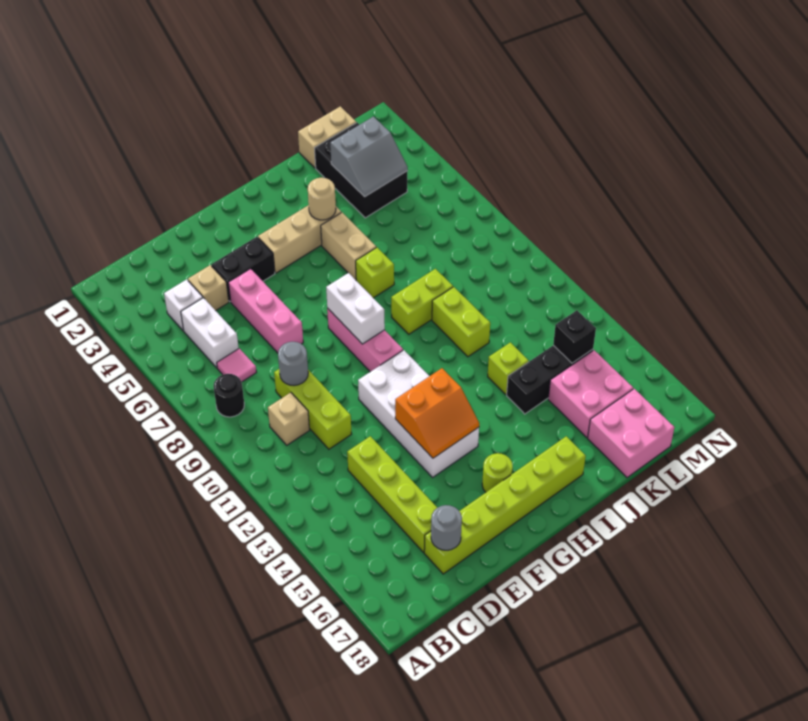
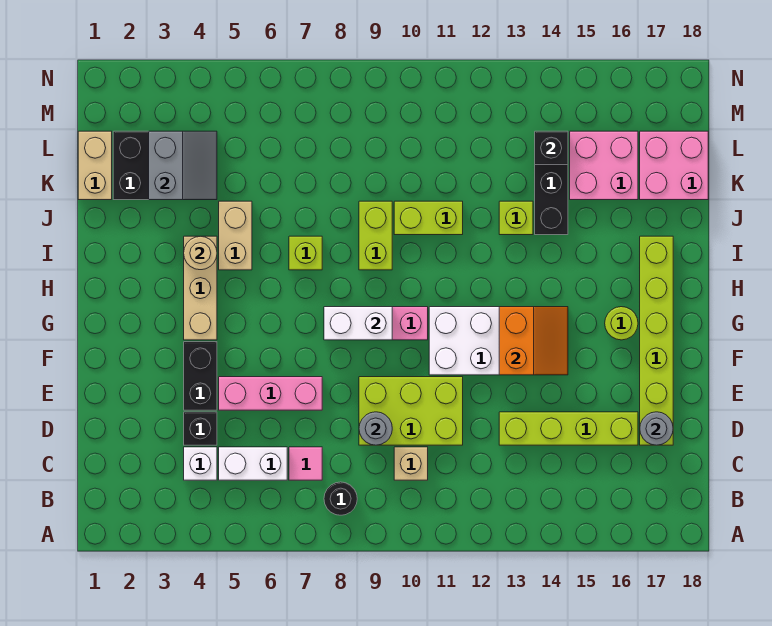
tan brick D4 level 1 -> black brick D4 level 1
lime brick D9:D11 level 1 -> lime brick D9:E11 level 1
tan brick I5:I6 level 1 -> tan brick I5:J5 level 1

